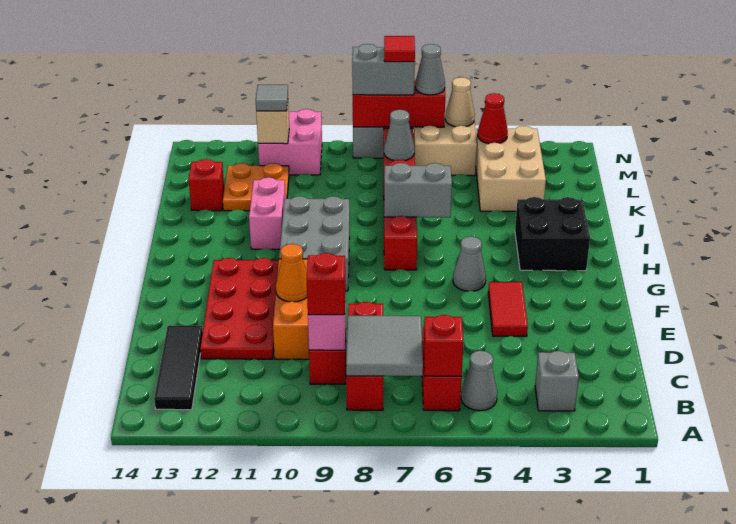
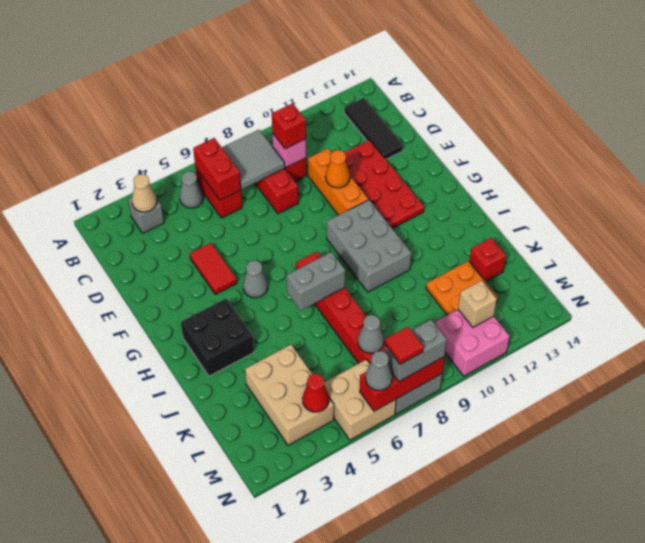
red brick B6 level 2 -> red brick B6:C6 level 2
pink brick I11:J11 level 1 -> none
grey tile M11 level 3 -> none
tan cone N5 level 2 -> tan cone B3 level 2

